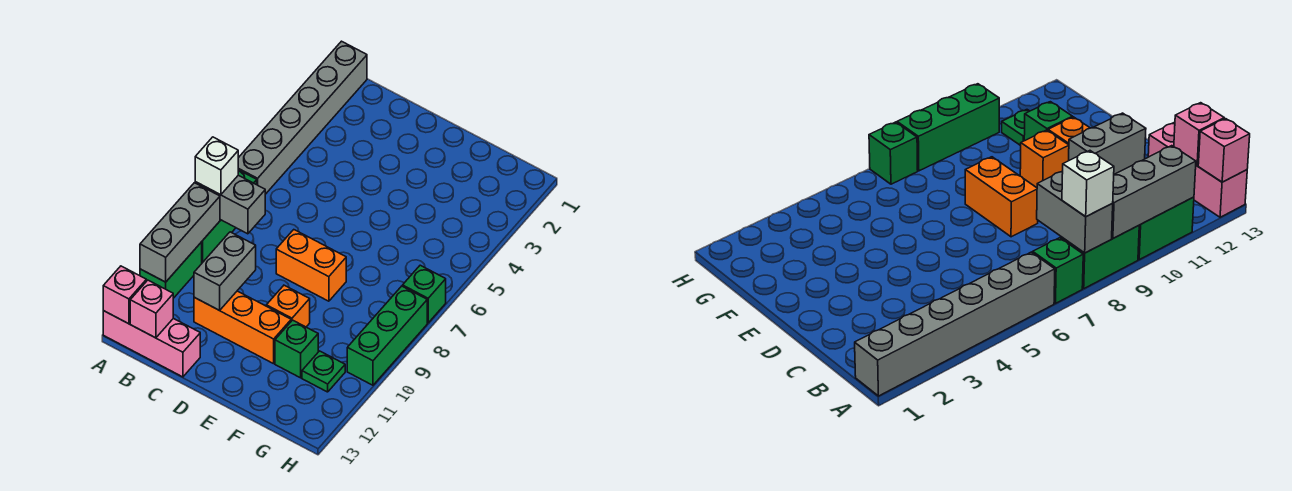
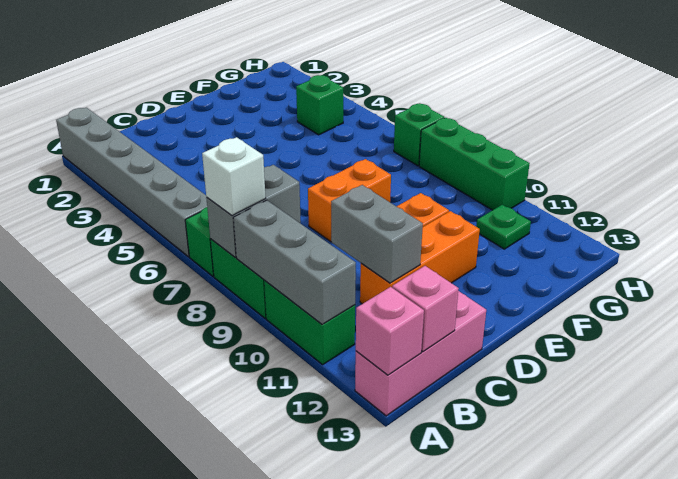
green brick F11 level 1 -> green brick G4 level 1

